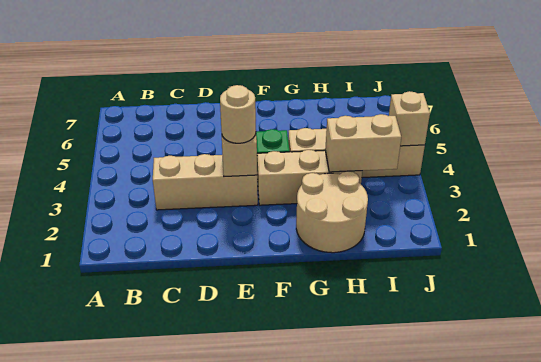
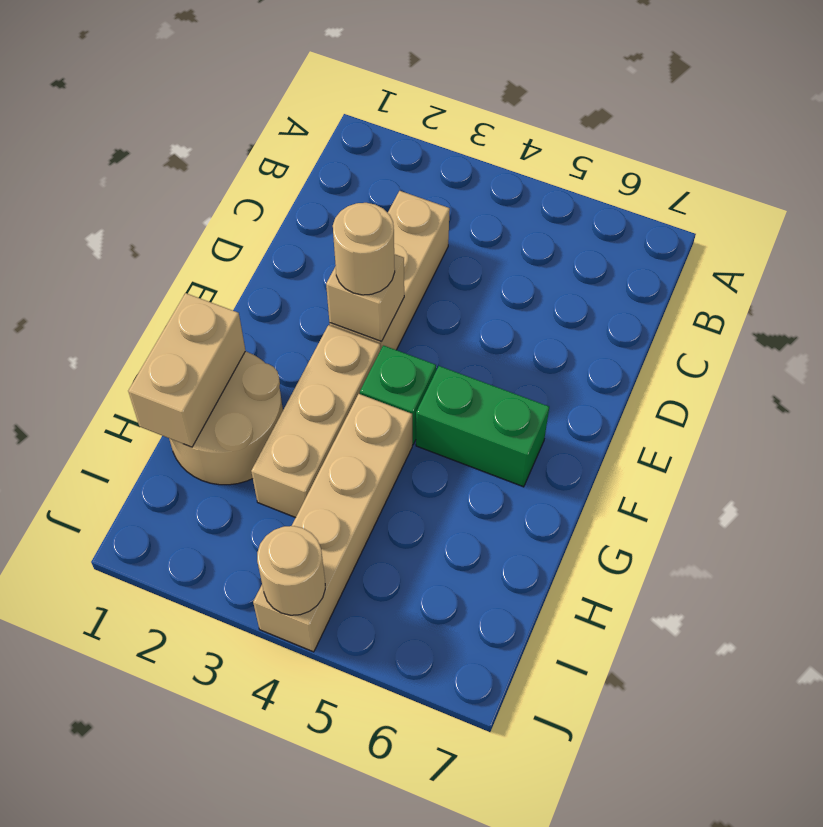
none -> green brick F5:F6 level 1
tan brick H3:I3 level 2 -> tan brick G1:H1 level 2
tan brick J4 level 2 -> tan round brick J4 level 2

